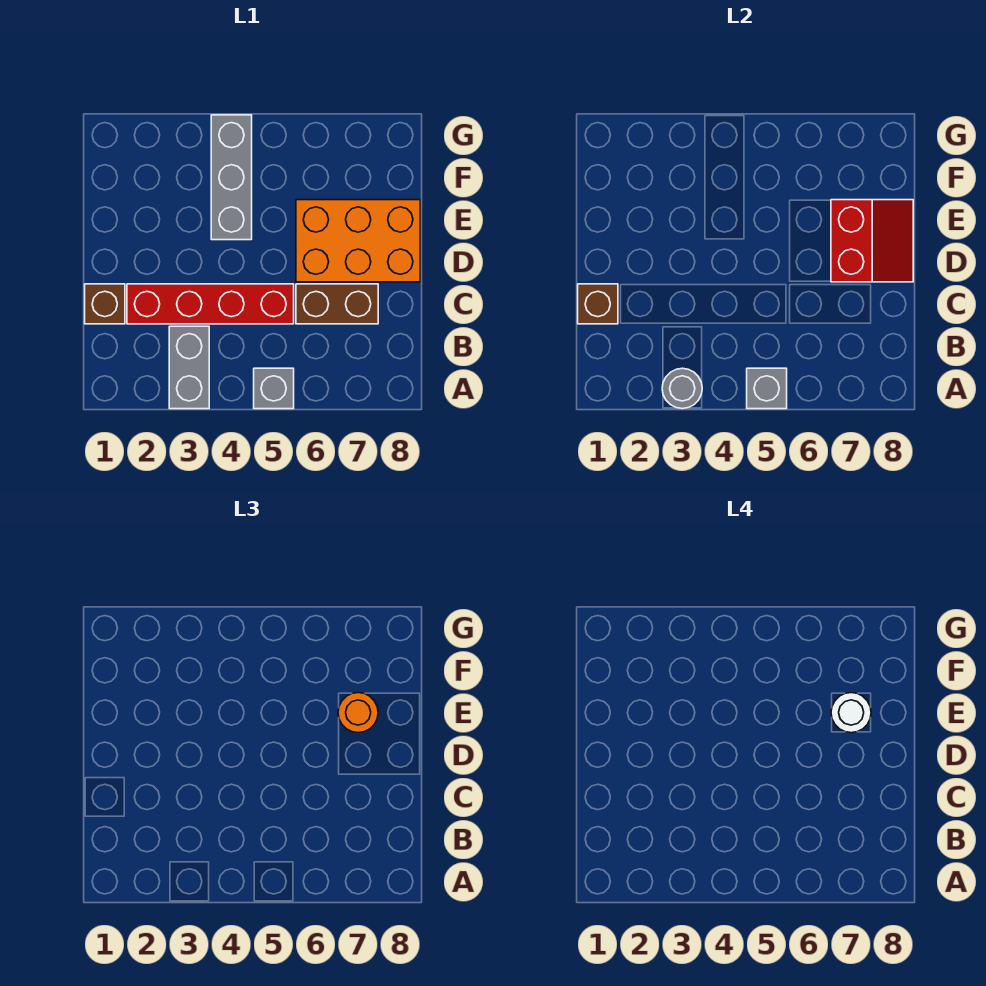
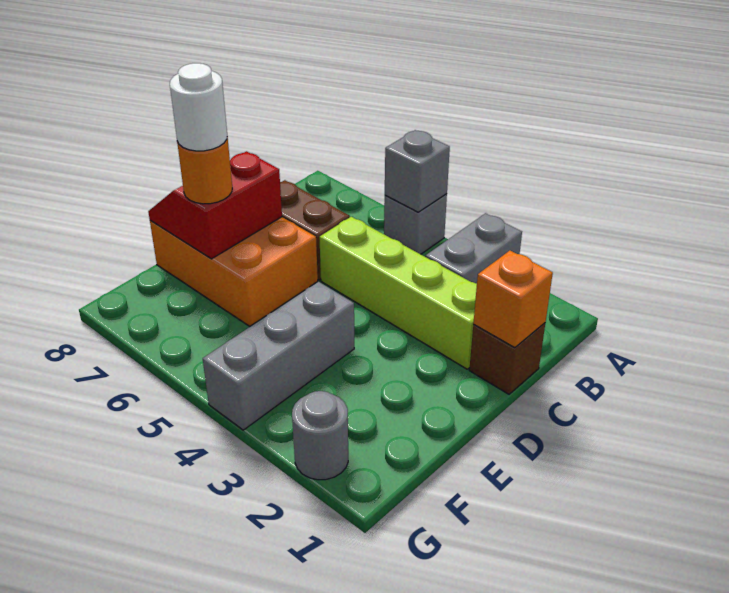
grey round brick A3 level 2 -> grey round brick G2 level 1
brown brick C1 level 2 -> orange brick C1 level 2
red brick C2:C5 level 1 -> lime brick C2:C5 level 1

